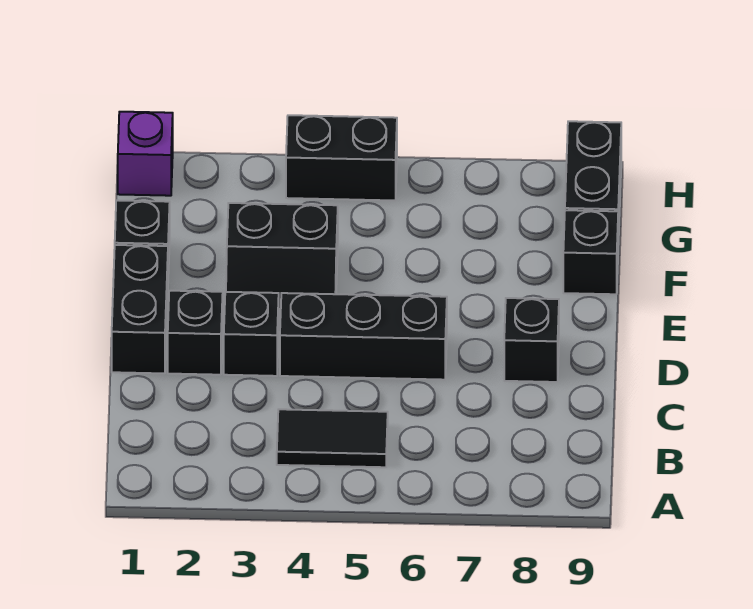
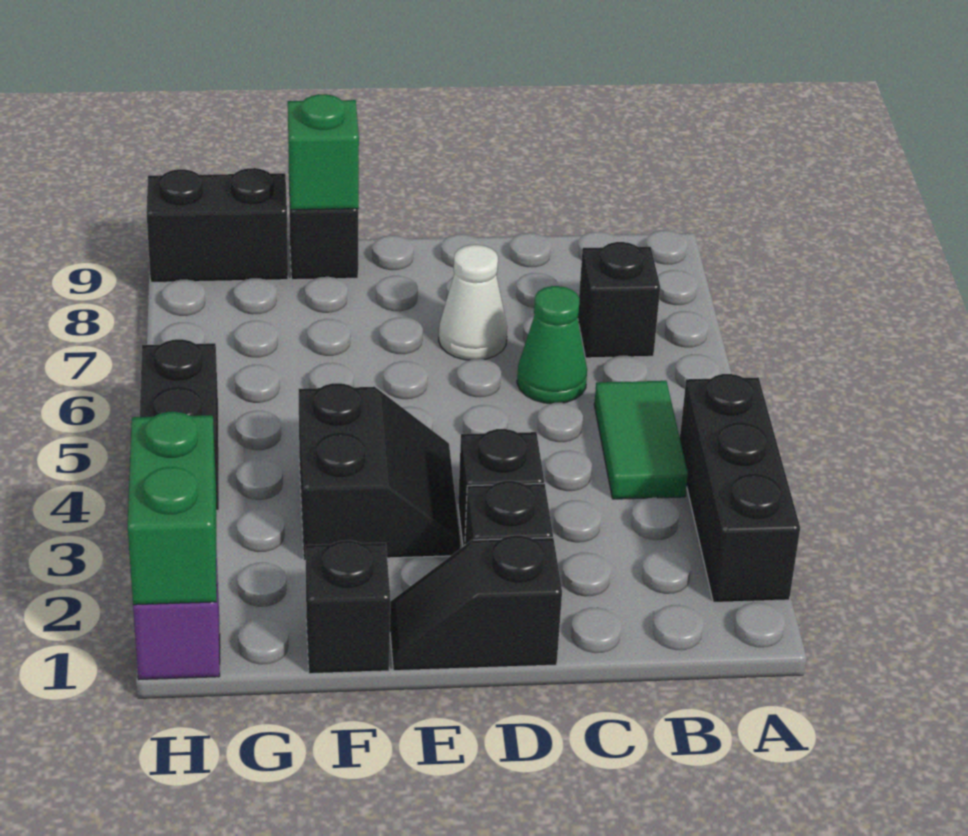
black tile B4:B5 level 1 -> green tile B4:B5 level 1
none -> green cone C6 level 1
black brick D1:E1 level 1 -> black slope D1:E1 level 1 top D
black brick D4:D6 level 1 -> black brick A2:A4 level 1
none -> white cone D7 level 1
black brick D8 level 1 -> black brick B7 level 1
none -> green brick F9 level 2
none -> green brick H1:H2 level 2

